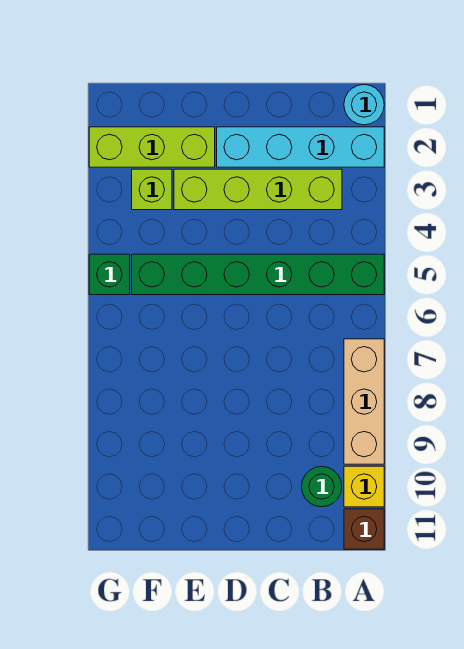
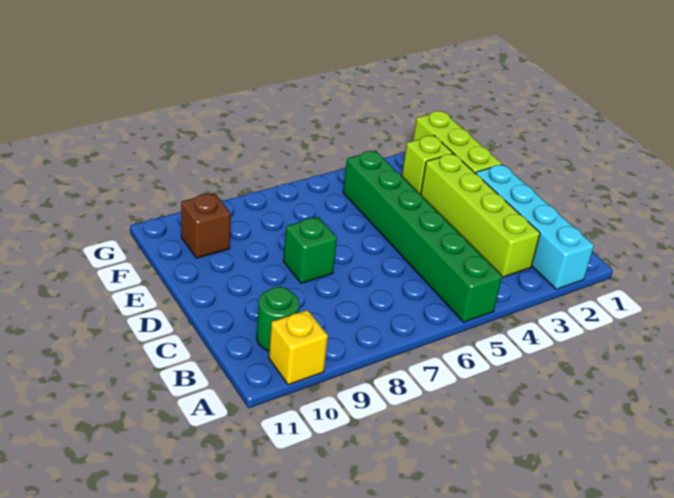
cyan round brick A1 level 1 -> none
tan brick A7:A9 level 1 -> none
brown brick A11 level 1 -> brown brick F10 level 1
green brick G5 level 1 -> green brick D8 level 1

